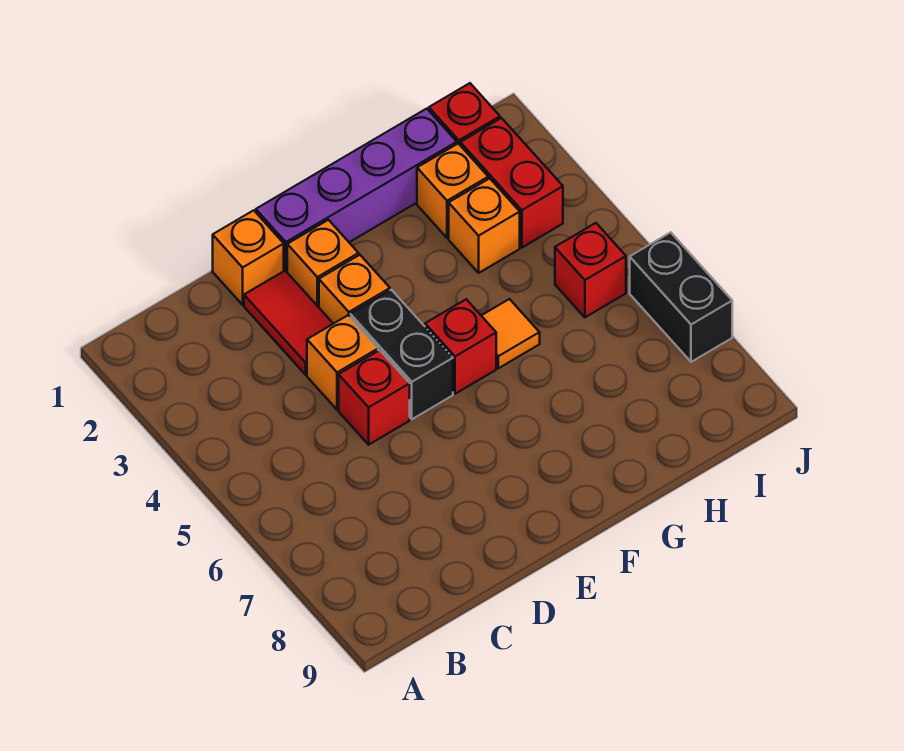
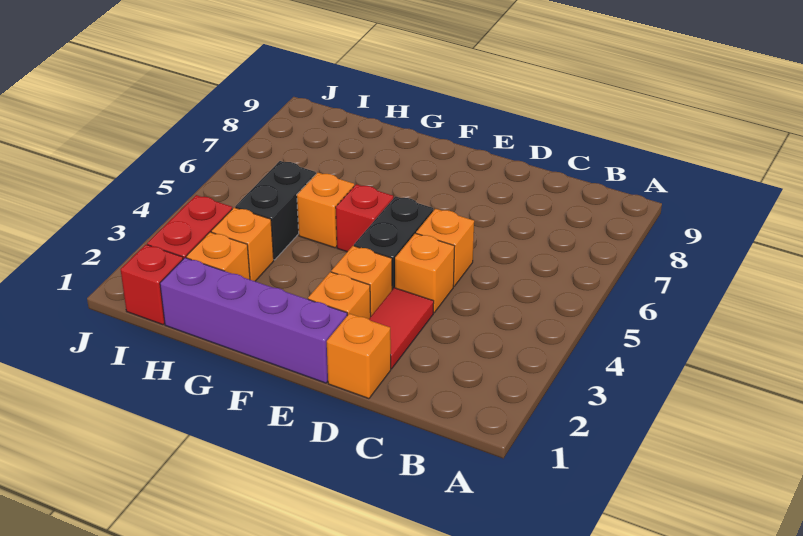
red brick D5 level 1 -> orange brick D5 level 1
orange tile G5 level 1 -> orange brick G5 level 1
red brick I5 level 1 -> none
black brick J6:J7 level 1 -> black brick H4:H5 level 1

